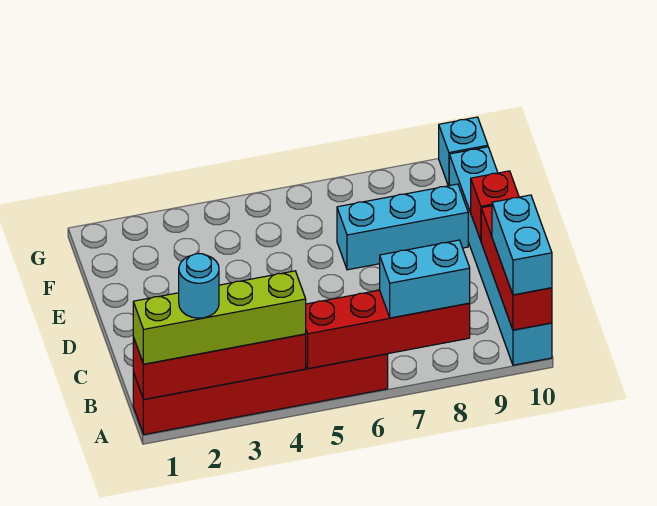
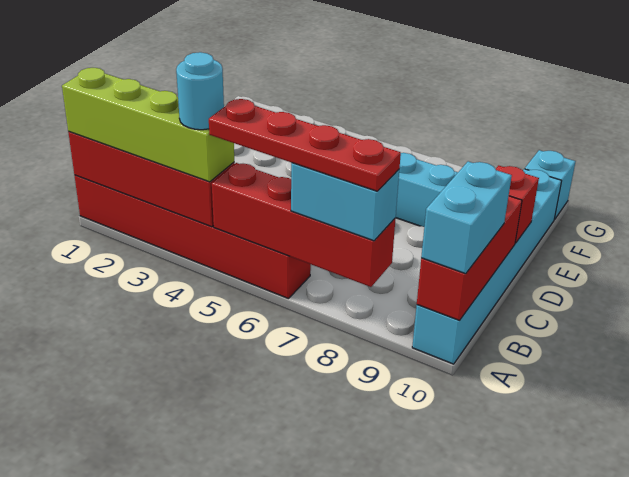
cyan round brick A2 level 4 -> cyan round brick A4 level 4
none -> red plate A5:A8 level 4

